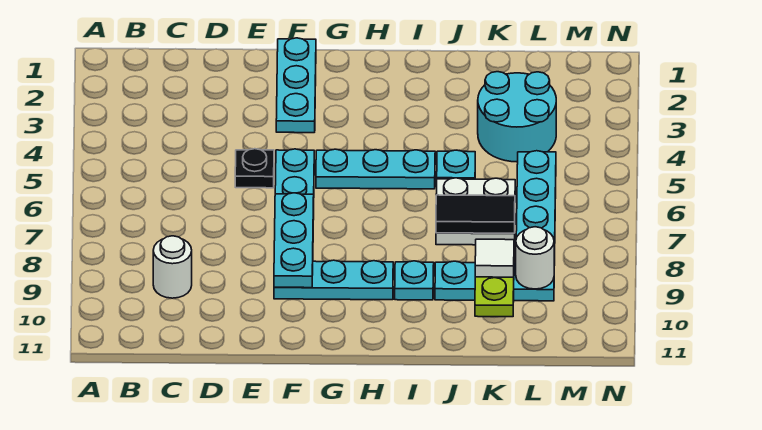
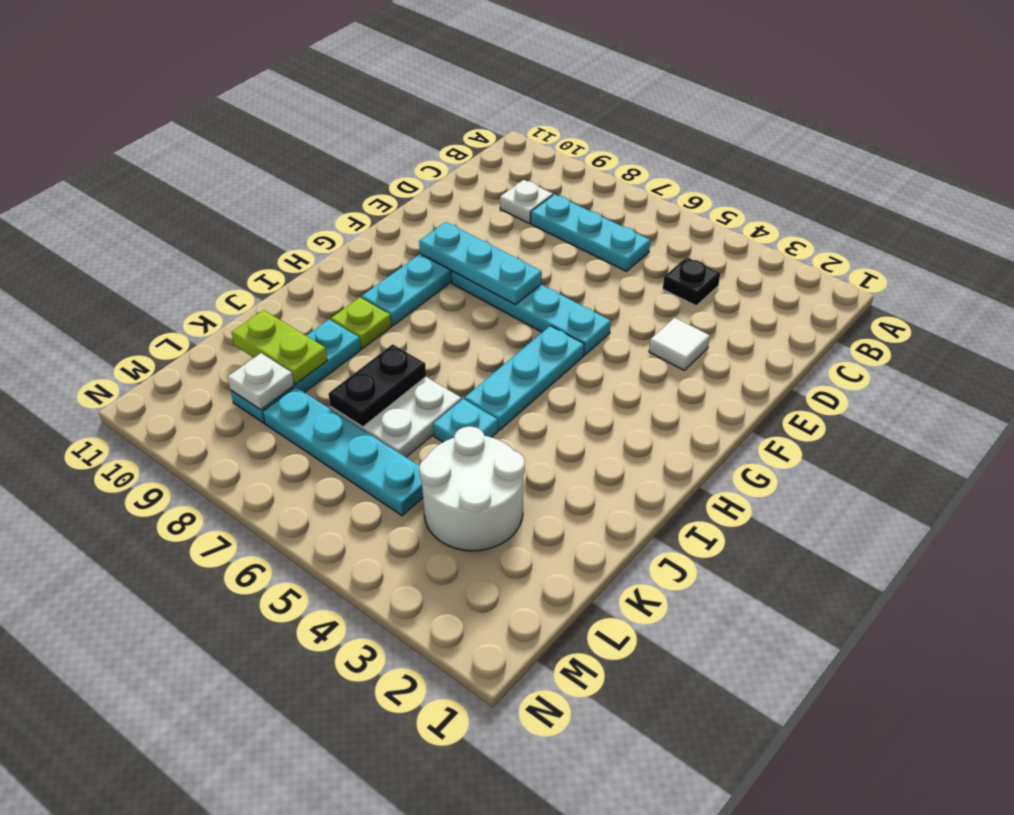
white round brick C9 level 1 -> white plate C9 level 1
black plate E5 level 1 -> black plate C4 level 1
cyan plate F1:F3 level 1 -> cyan plate C6:C8 level 1
cyan plate I9 level 1 -> lime plate I9 level 1
black tile J7:K7 level 2 -> black plate J7:K7 level 2
cyan round brick K3:L4 level 1 -> white round brick K3:L4 level 1
white tile K9 level 3 -> white tile E3 level 1
white round brick L9 level 2 -> white plate L9 level 2

